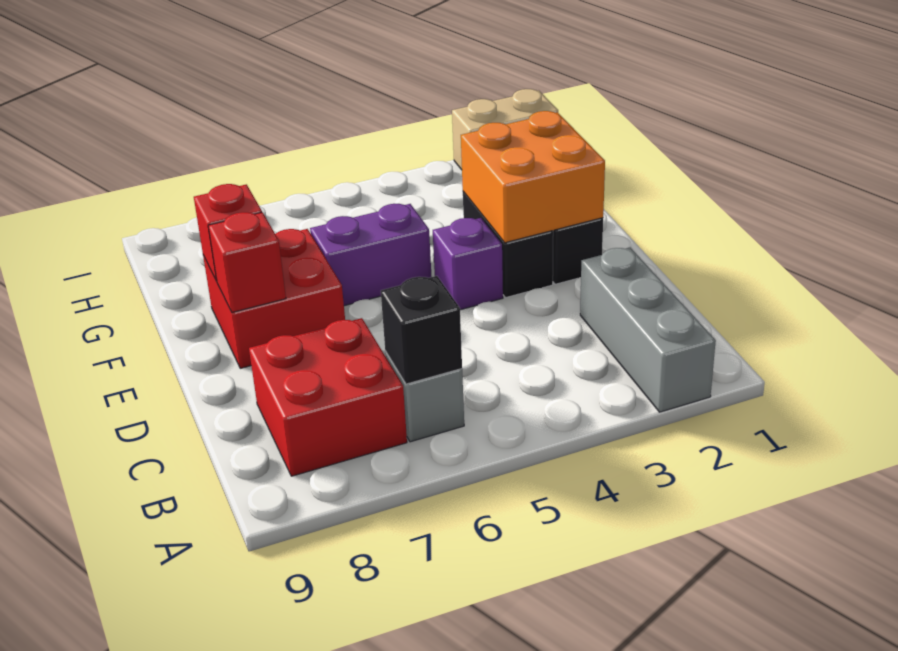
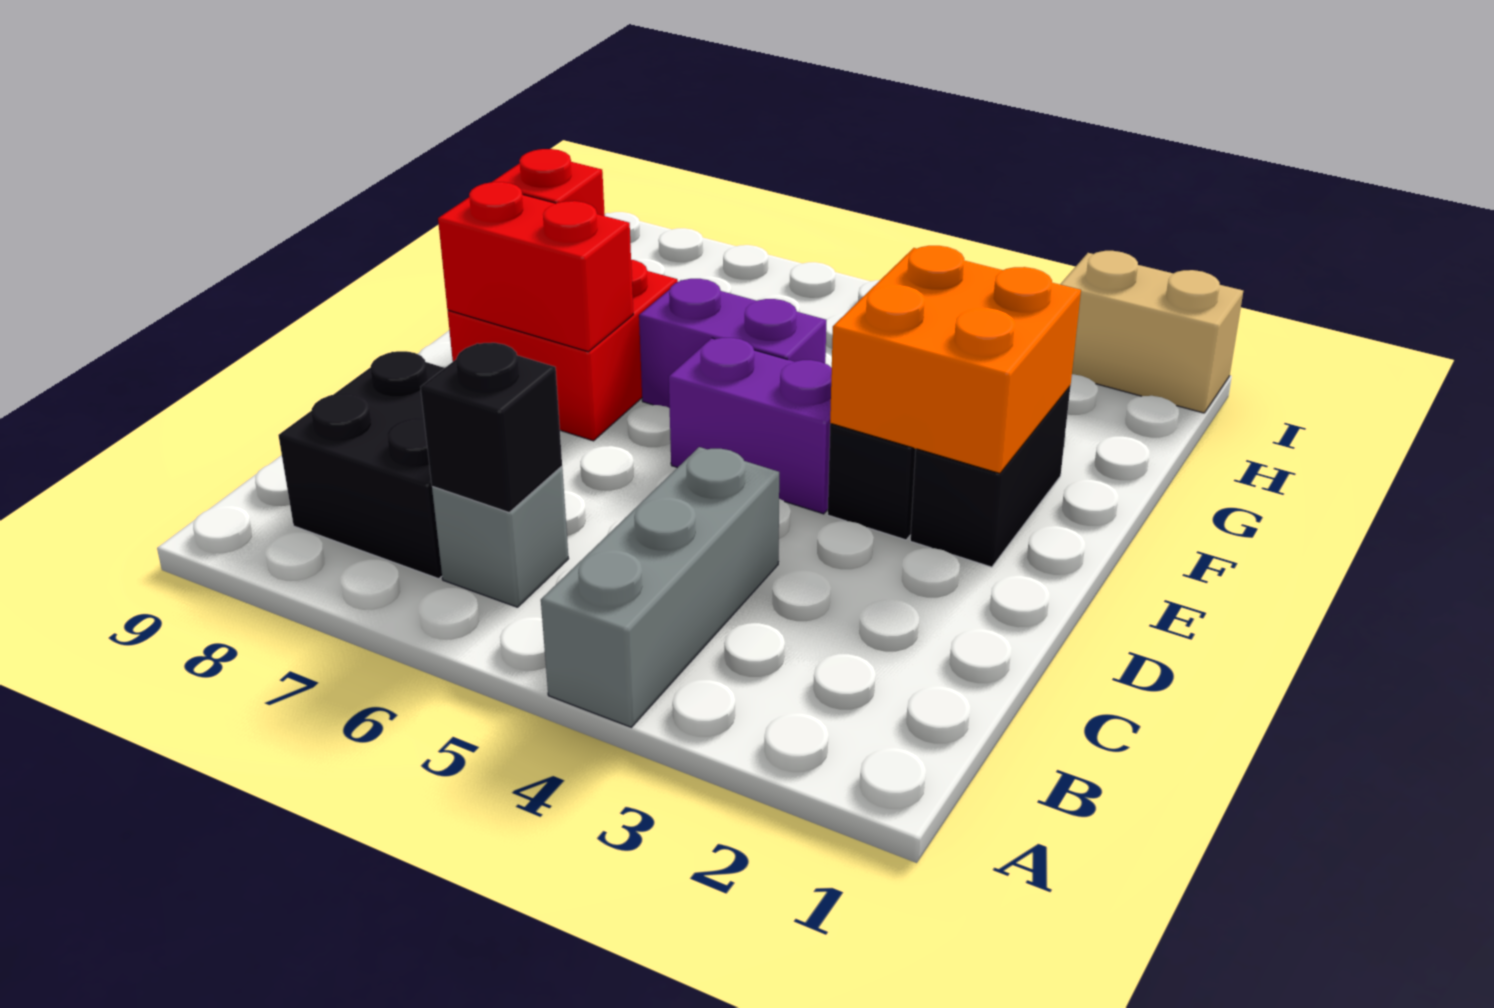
grey brick A2:C2 level 1 -> grey brick A4:C4 level 1
red brick B7:C8 level 1 -> black brick B7:C8 level 1
purple brick E4 level 1 -> purple brick E4:E5 level 1
red brick E8 level 2 -> red brick E7:E8 level 2

